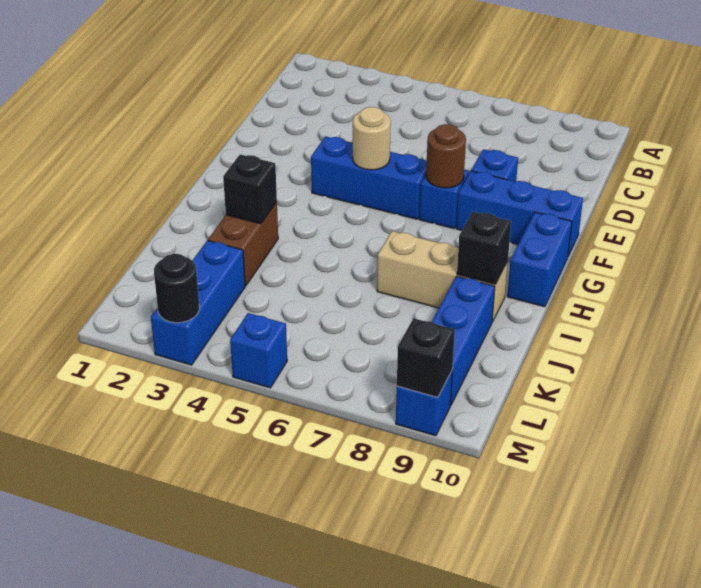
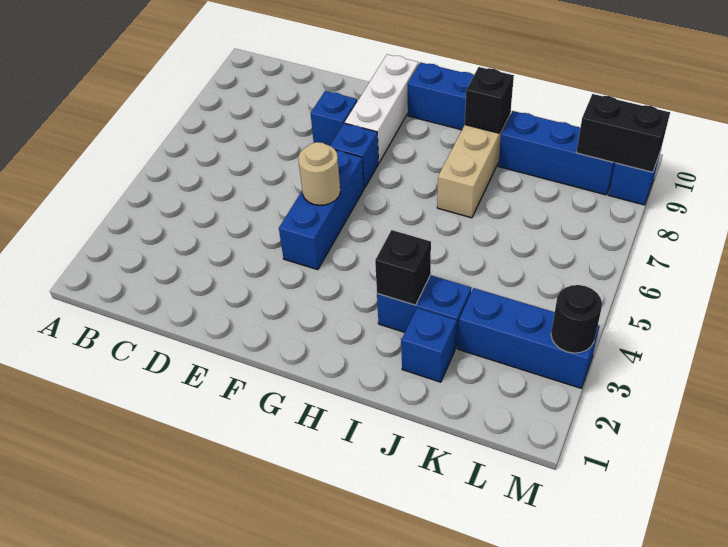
brown round brick F7 level 2 -> none
blue brick F8:F10 level 1 -> white brick F8:F10 level 1
brown brick I3:J3 level 1 -> blue brick I3:J3 level 1
blue brick M5 level 1 -> blue brick J2 level 1
black brick M9 level 2 -> black brick L9:M9 level 2

